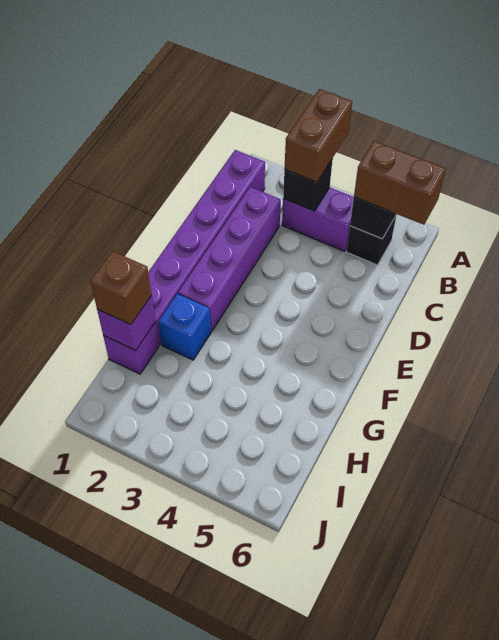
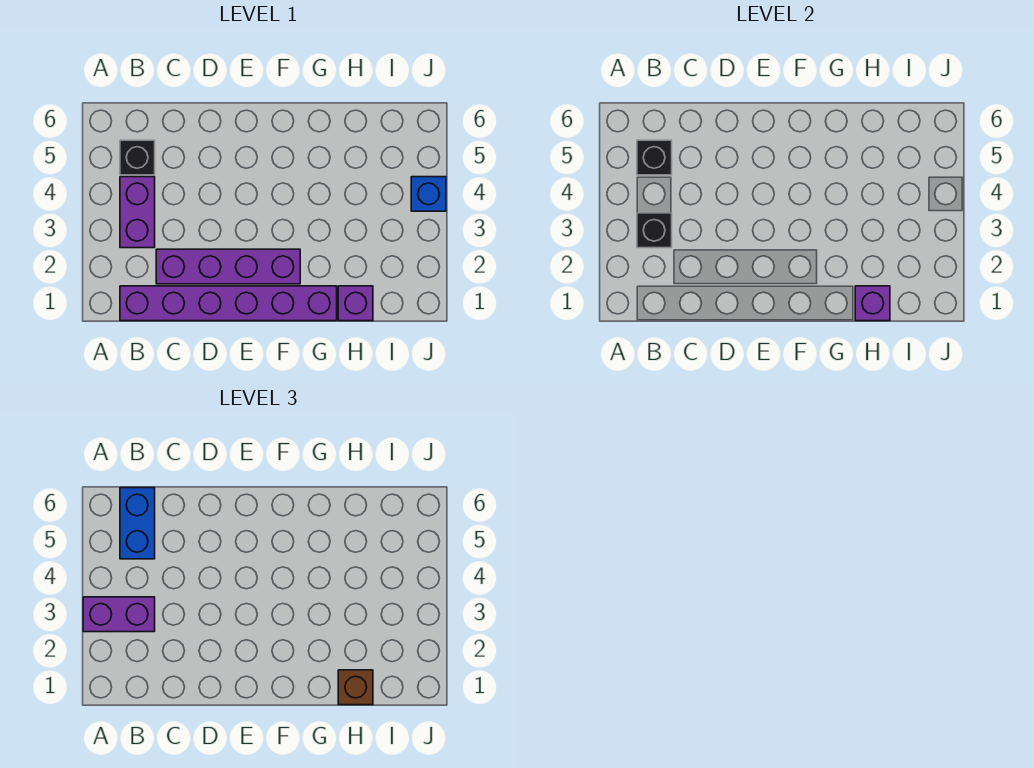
brown brick A3:B3 level 3 -> purple brick A3:B3 level 3
brown brick B5:B6 level 3 -> blue brick B5:B6 level 3
blue brick G2 level 1 -> blue brick J4 level 1

